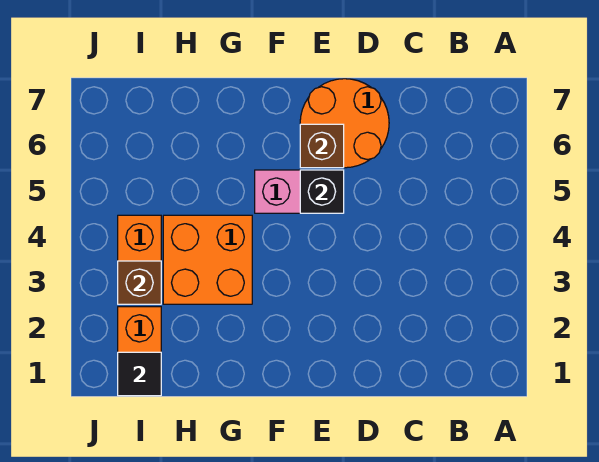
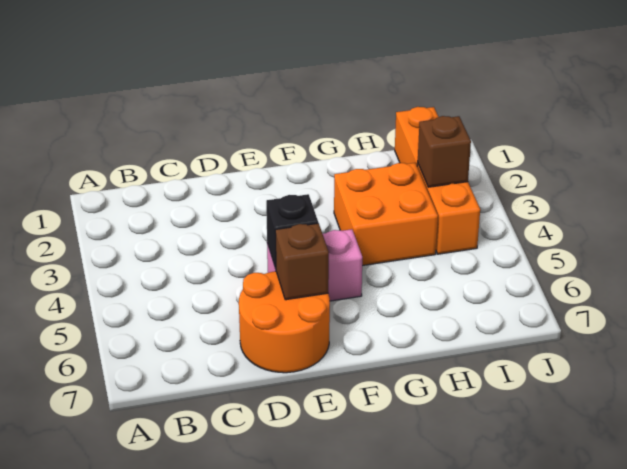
black tile I1 level 2 -> none

